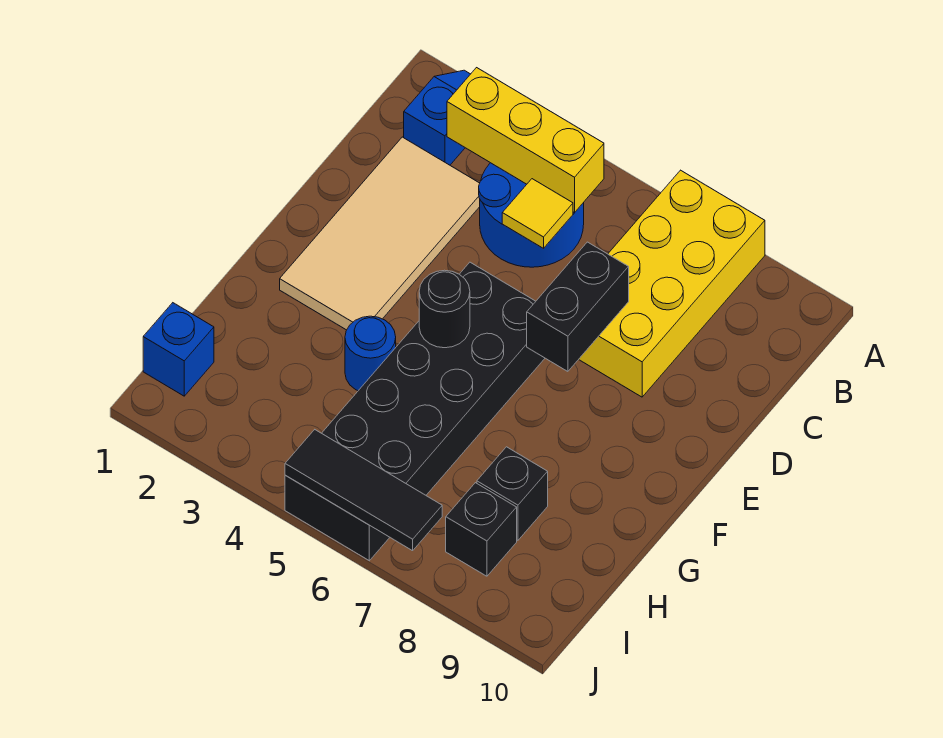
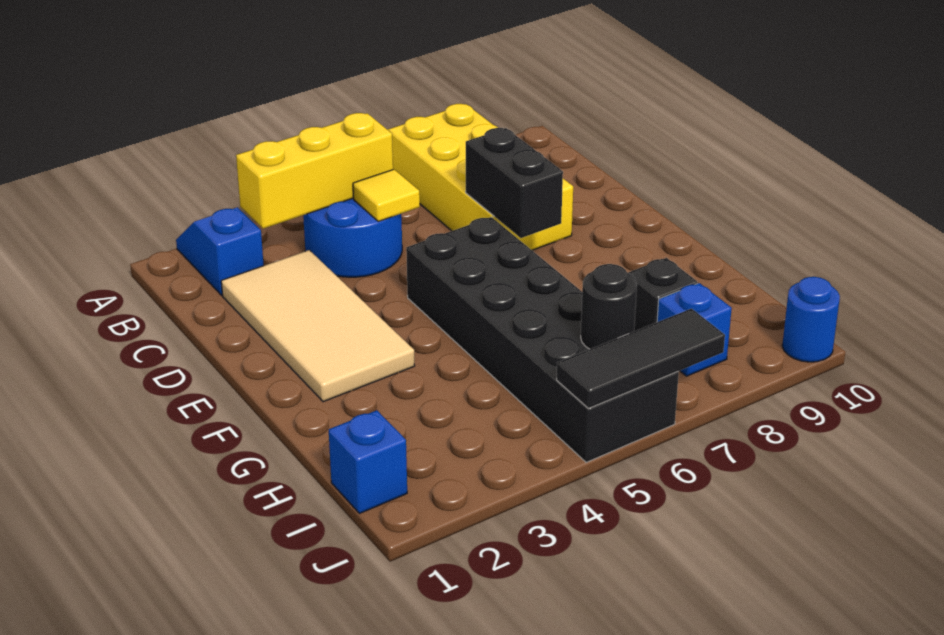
black round brick F5 level 2 -> black round brick I6 level 2
blue round brick G4 level 1 -> blue round brick J10 level 1
black brick I8 level 1 -> blue brick I8 level 1

